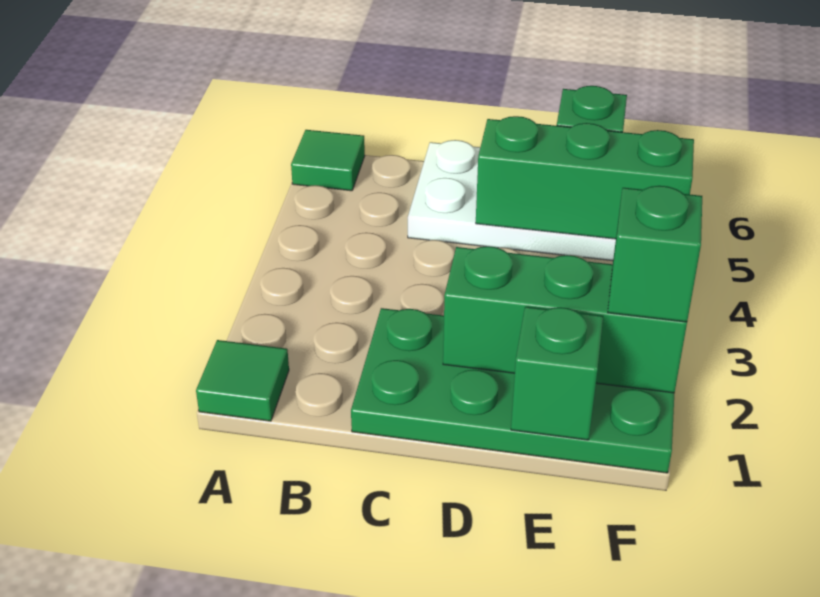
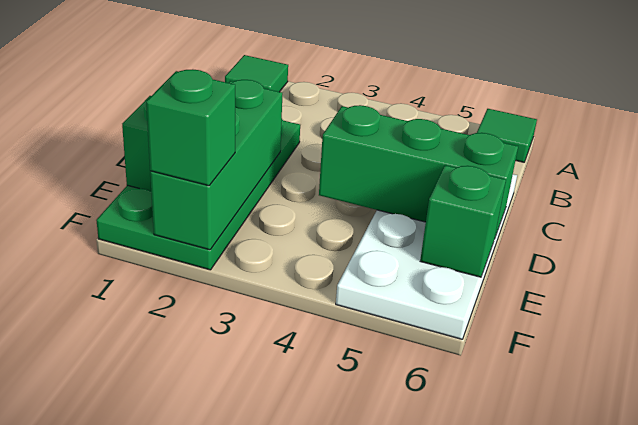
green brick D5:F5 level 2 -> green brick D4:D6 level 2

